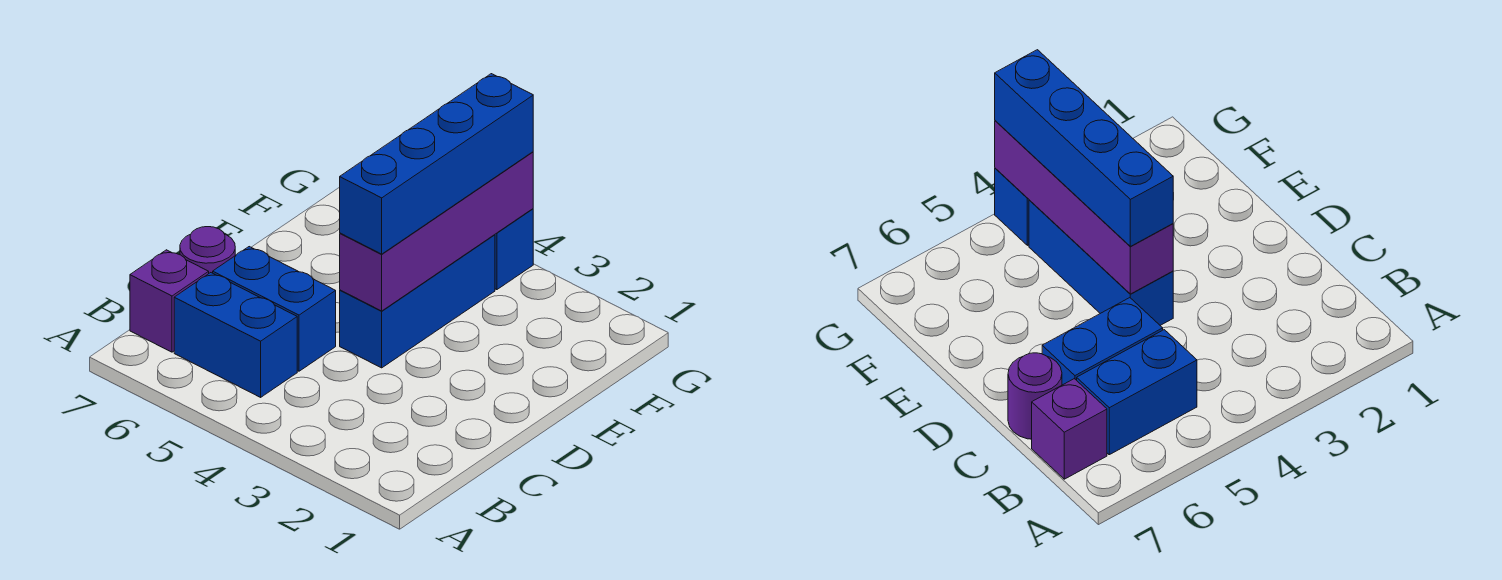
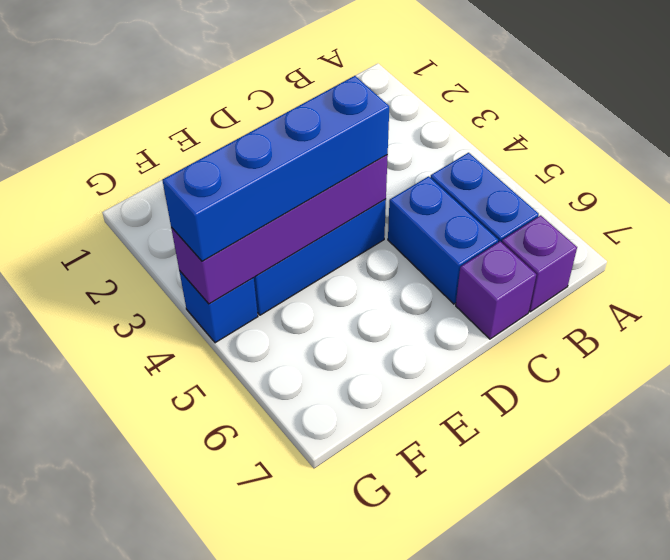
purple round brick C7 level 1 -> purple brick C7 level 1

